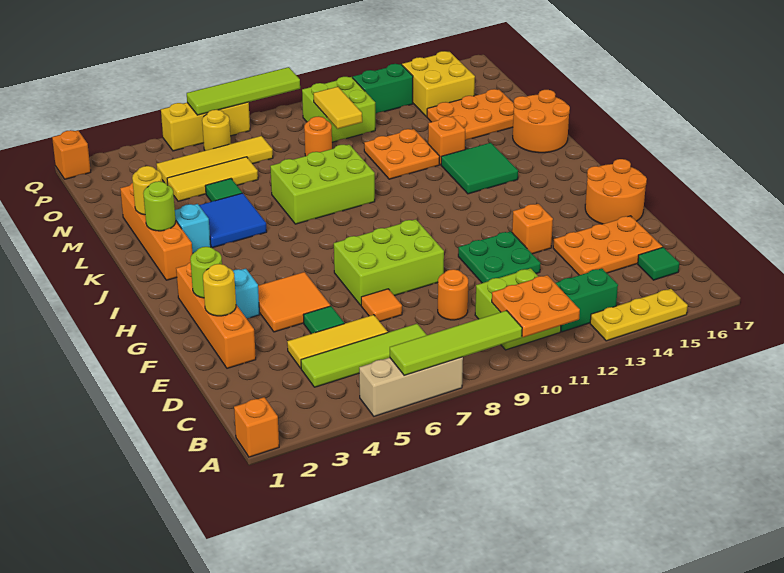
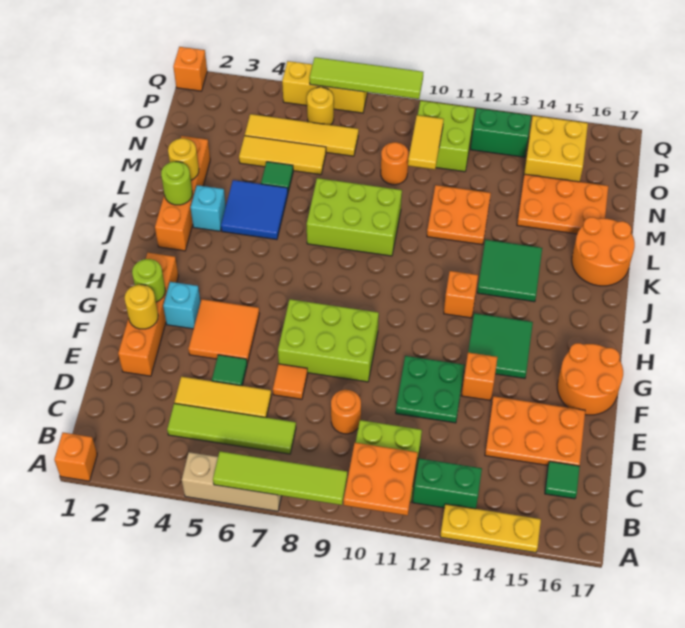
none -> green tile G13:H14 level 1
orange brick L13 level 1 -> orange brick I12 level 1

